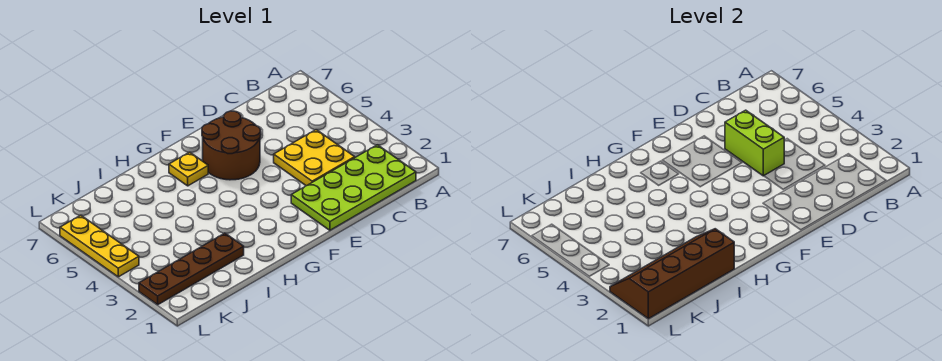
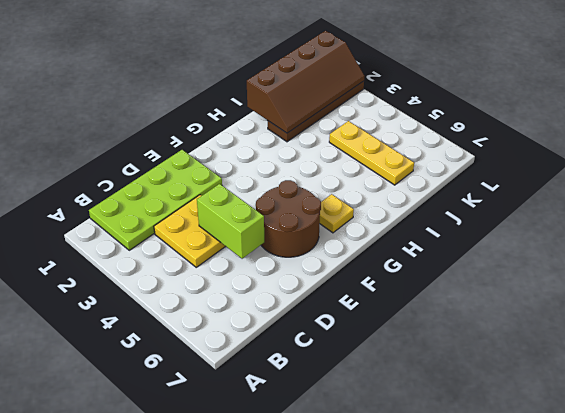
yellow plate L4:L6 level 1 -> yellow plate J4:J6 level 1

